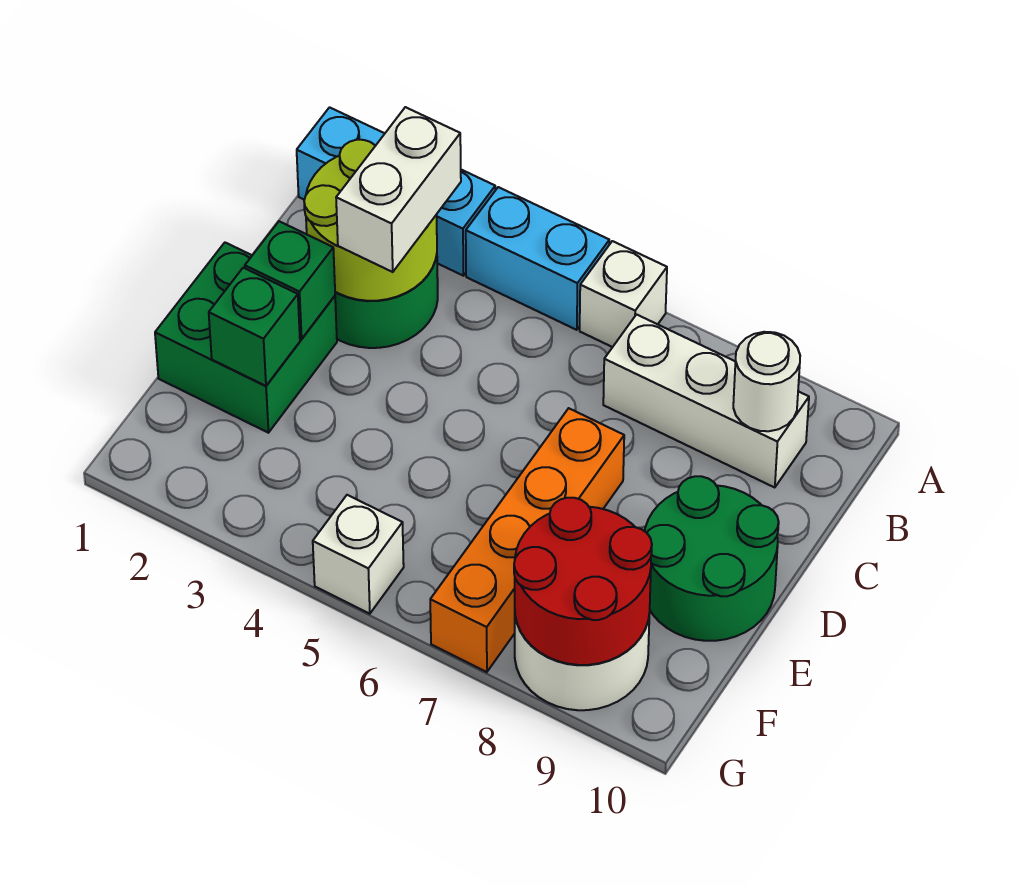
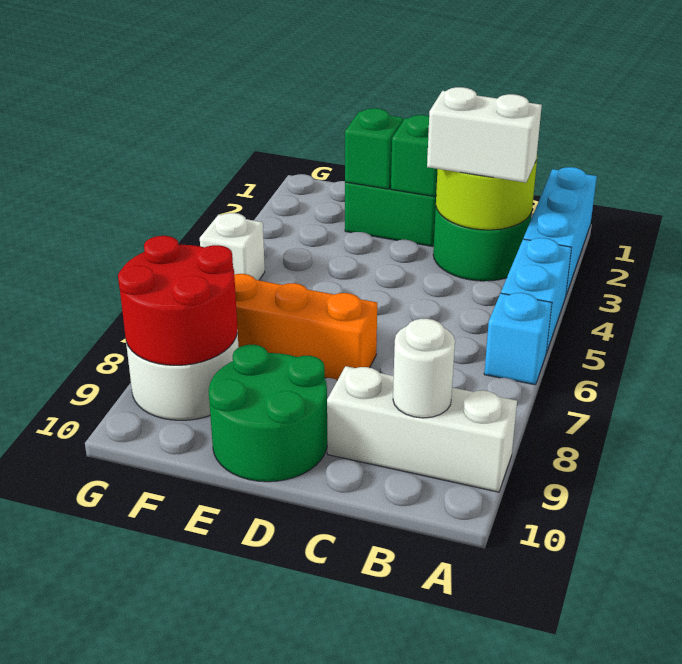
white brick A6 level 1 -> cyan brick A6 level 1
white brick B7:B9 level 1 -> white brick A9:C9 level 1

